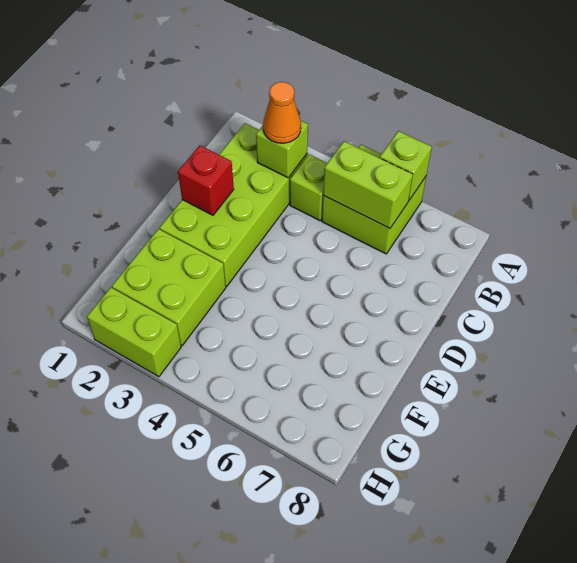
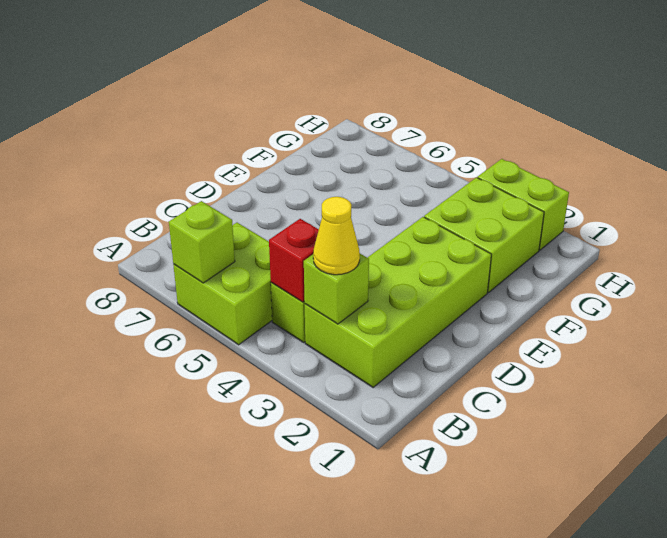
orange cone B3 level 3 -> yellow cone B3 level 3
lime brick B5:B6 level 2 -> none
red brick D2 level 2 -> red brick B4 level 2

